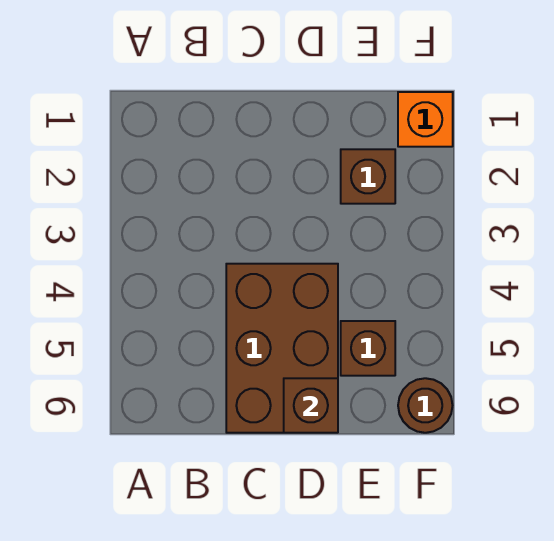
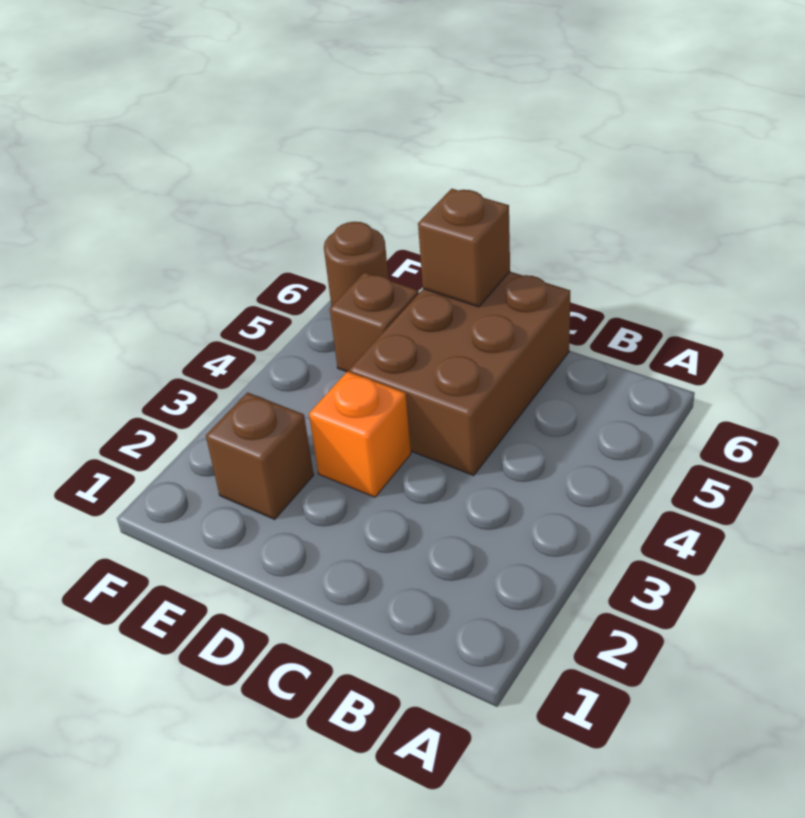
orange brick F1 level 1 -> orange brick D3 level 1

